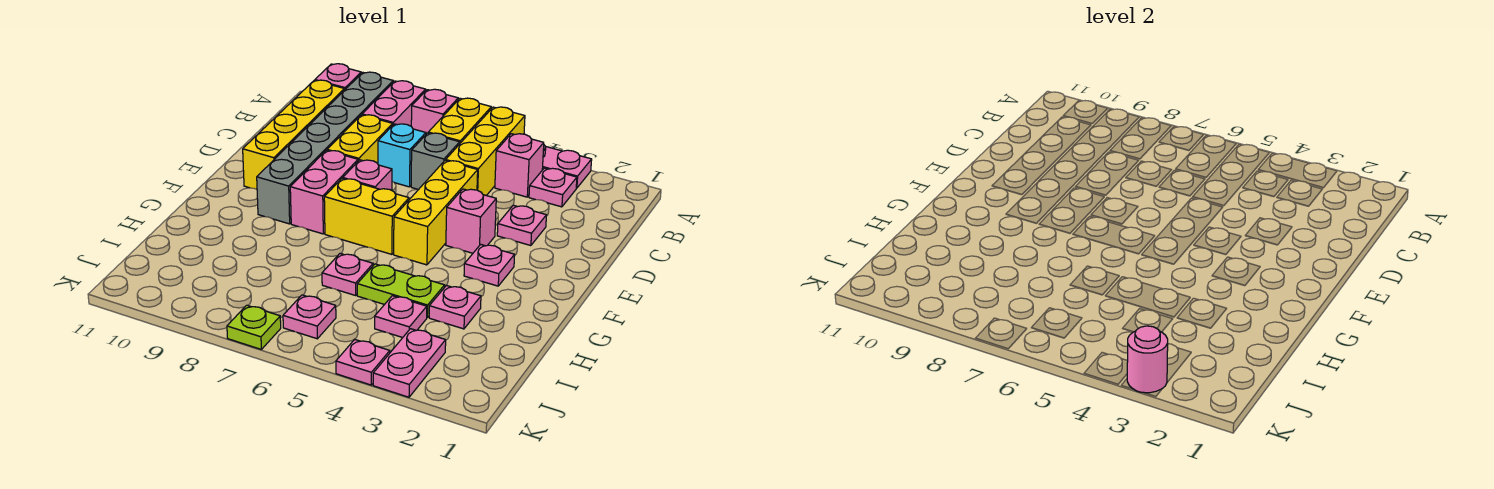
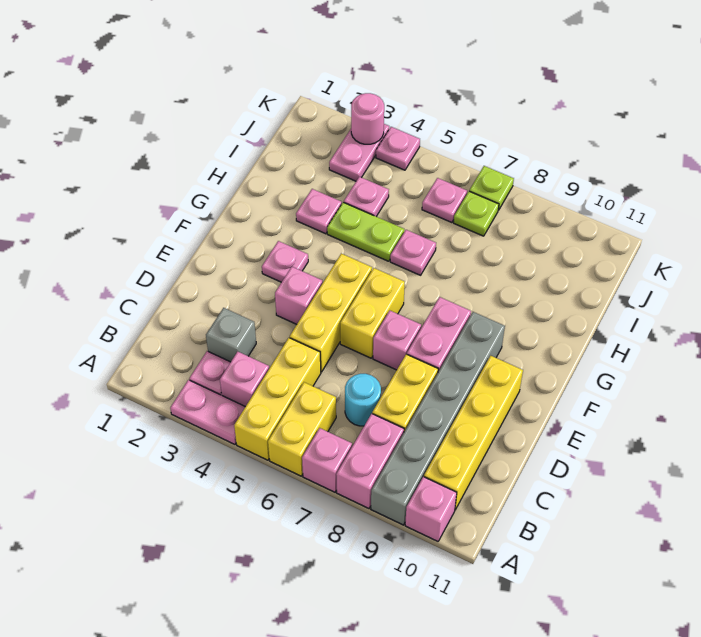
grey brick C6 level 1 -> grey brick C3 level 1
cyan brick C7 level 1 -> cyan round brick C7 level 1
pink plate D3 level 1 -> none
yellow brick F6:F7 level 1 -> yellow brick E6:F6 level 1
none -> lime plate J7 level 1

